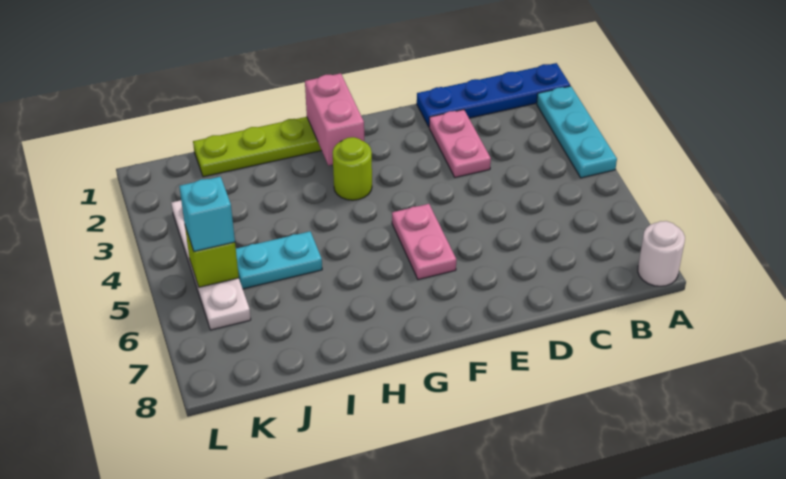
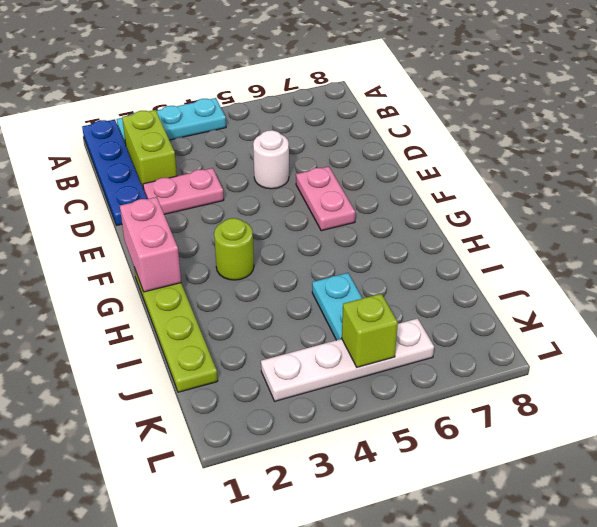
white round brick A8 level 1 -> white round brick D5 level 1
none -> lime brick B2:C2 level 1
pink plate F5:F6 level 1 -> pink plate E6:F6 level 1
pink brick G1:G2 level 2 -> pink brick F1:G1 level 2
cyan brick K5 level 3 -> none

